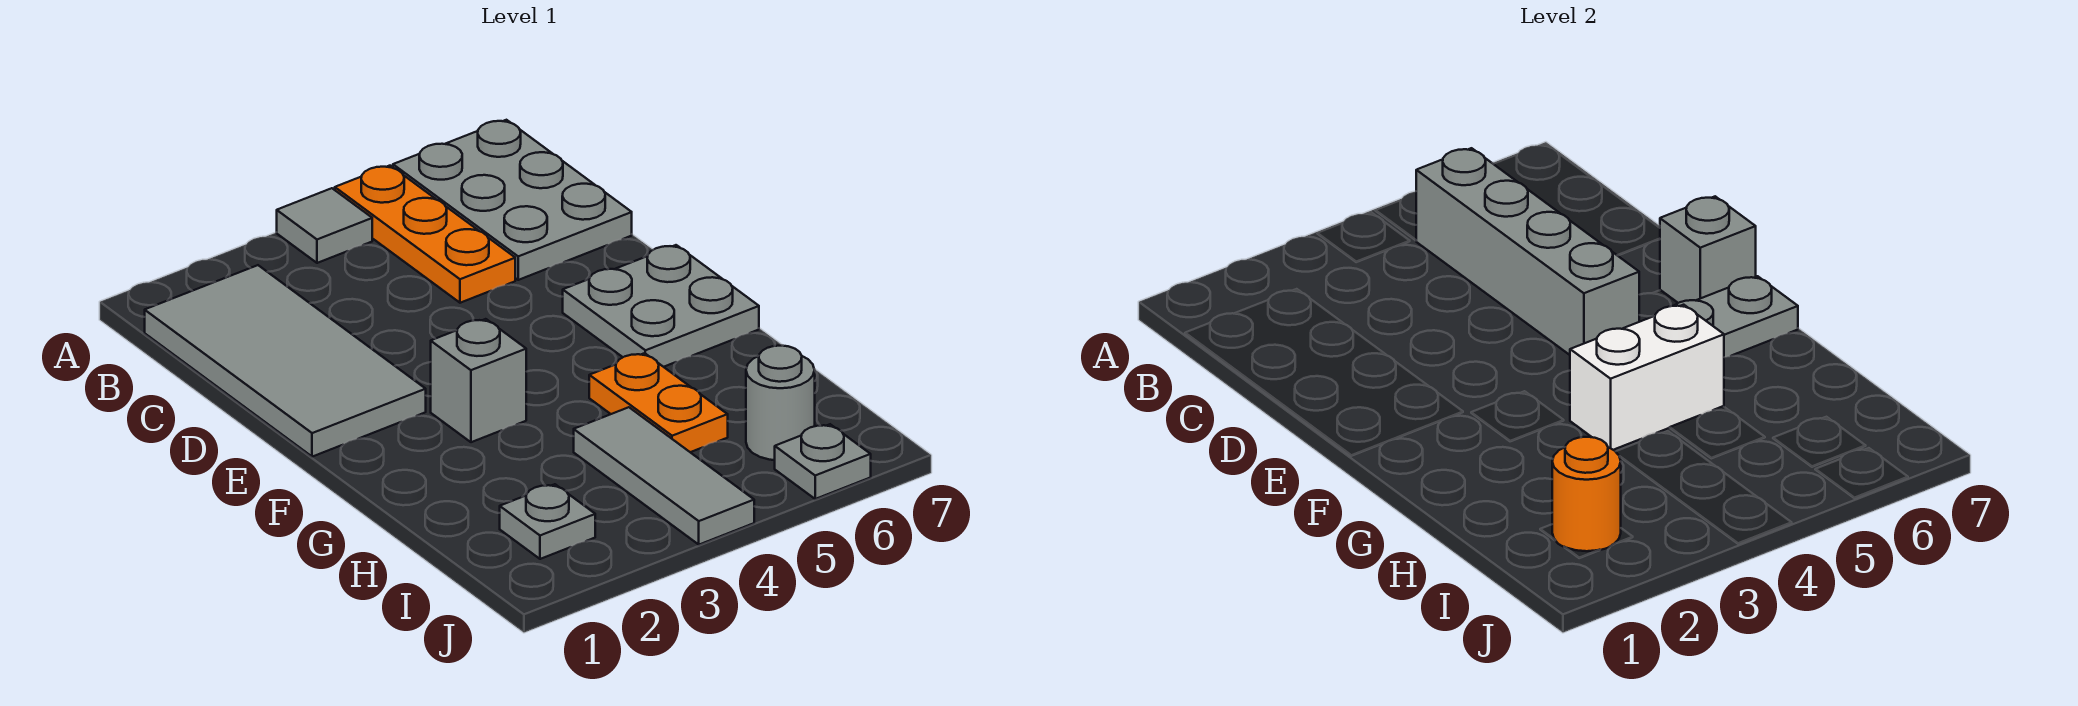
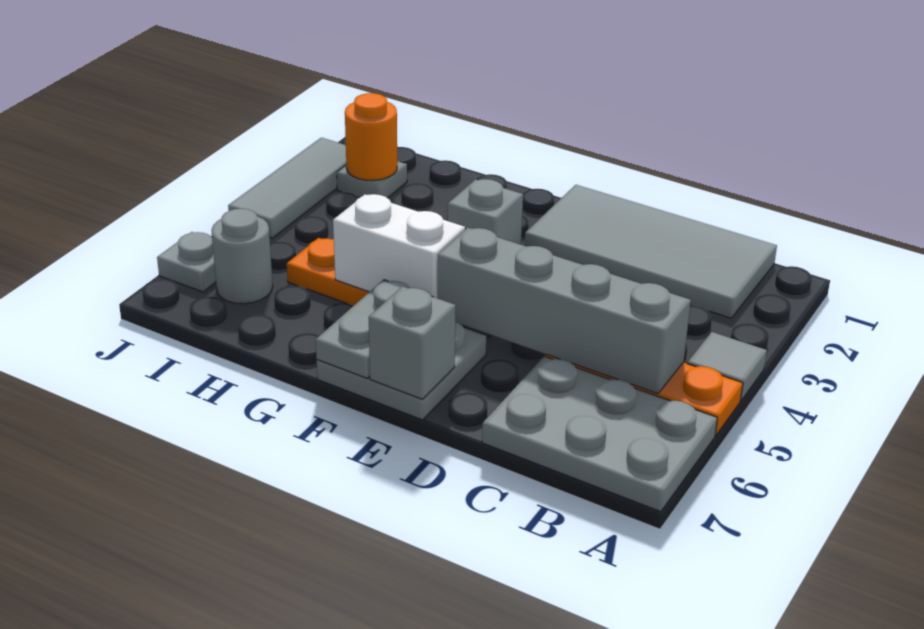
white brick G4:G5 level 2 -> white brick F5:G5 level 2
grey tile H4:J4 level 1 -> grey tile J2:J4 level 1

